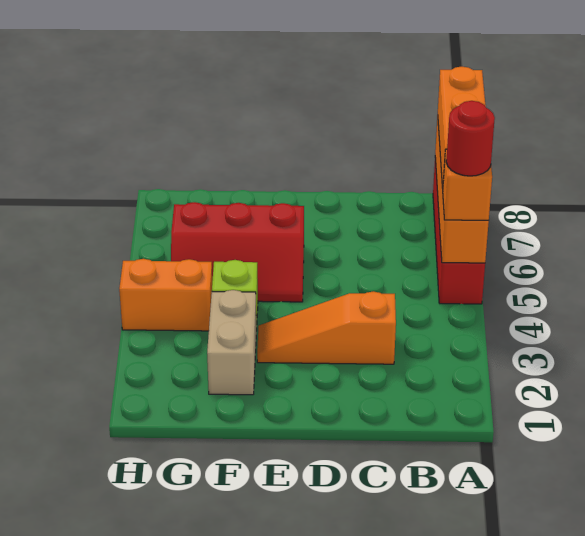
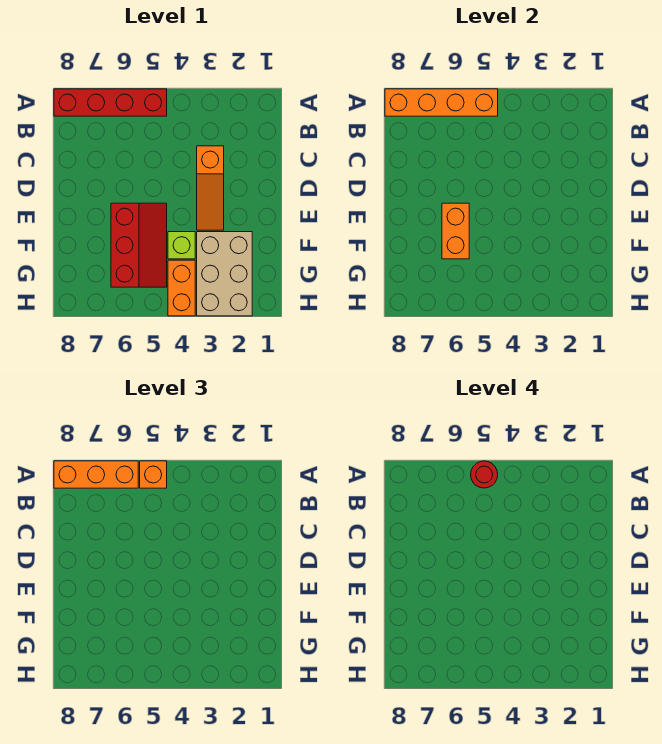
none -> orange brick E6:F6 level 2
tan brick F2:F3 level 1 -> tan brick F2:H3 level 1

